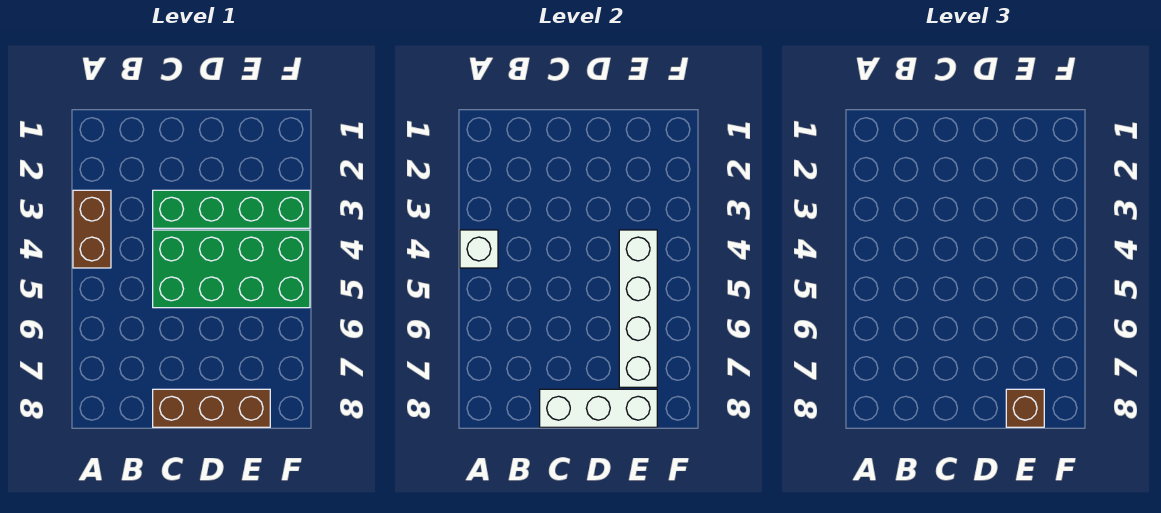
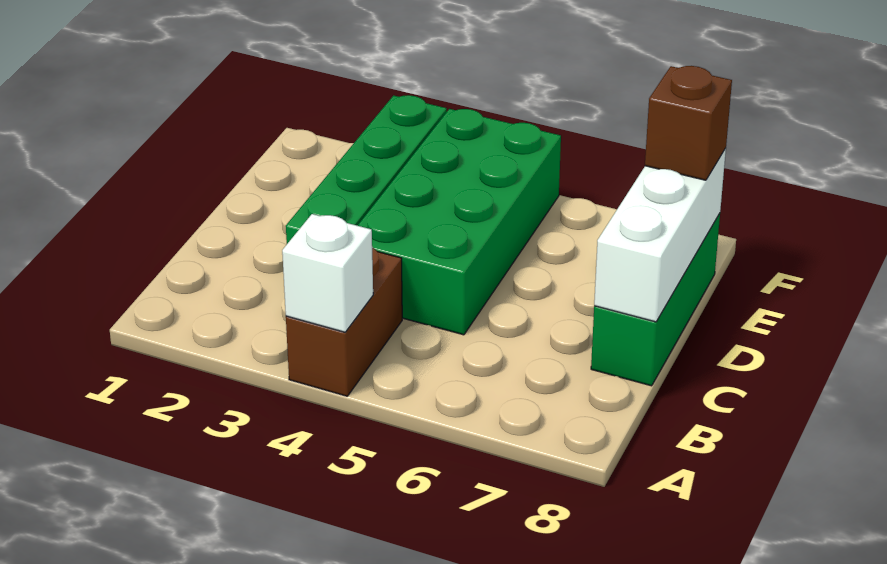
brown brick A3:A4 level 1 -> brown brick A4:B4 level 1
brown brick C8:E8 level 1 -> green brick C8:E8 level 1
white brick E4:E7 level 2 -> none

